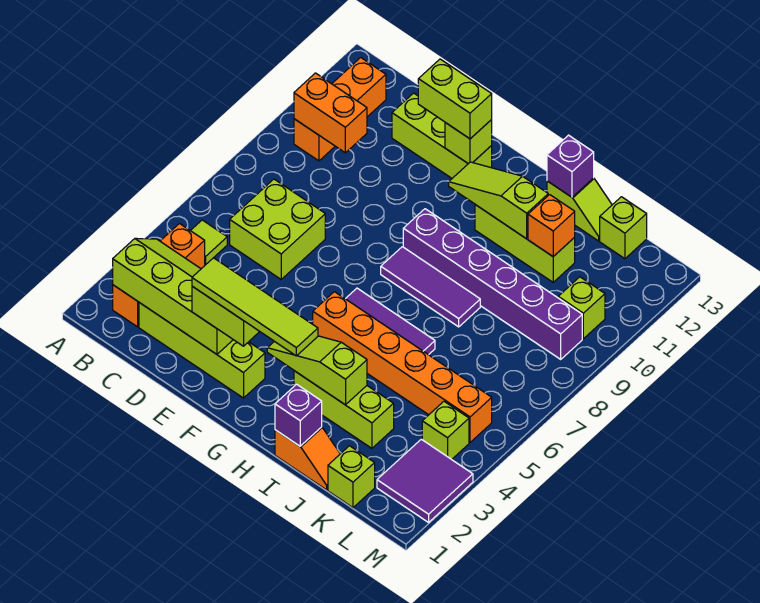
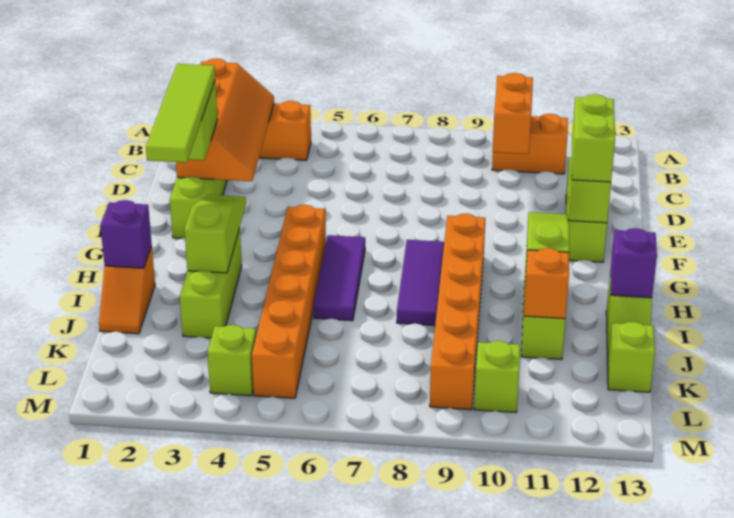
lime slope B2:E3 level 2 top 2 -> orange slope B2:E3 level 2 top 2
lime tile B5 level 1 -> none
orange brick B10:B12 level 1 -> orange brick B10:B11 level 1
lime brick C6:D7 level 1 -> none
purple brick G9:L9 level 1 -> orange brick G9:L9 level 1
lime brick K1 level 1 -> none
purple tile L2:M3 level 1 -> none

